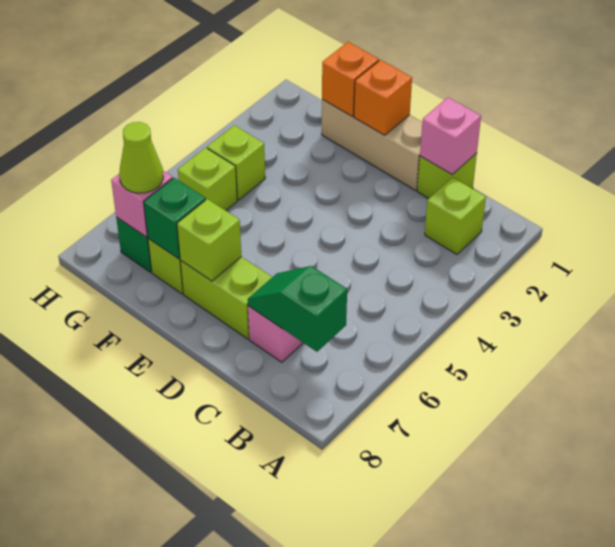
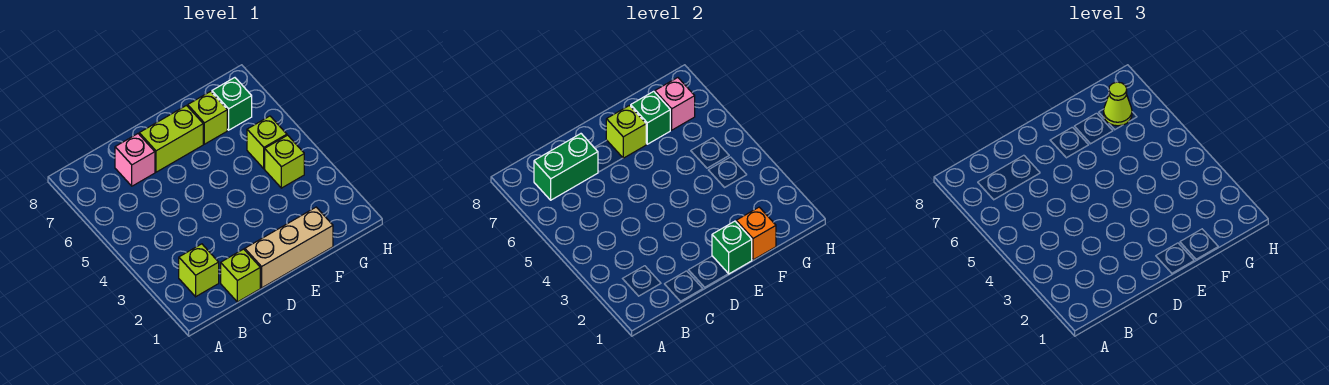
green slope B7:C7 level 2 top B -> green brick B7:C7 level 2
pink brick C1 level 2 -> none
orange brick E1 level 2 -> green brick E1 level 2

